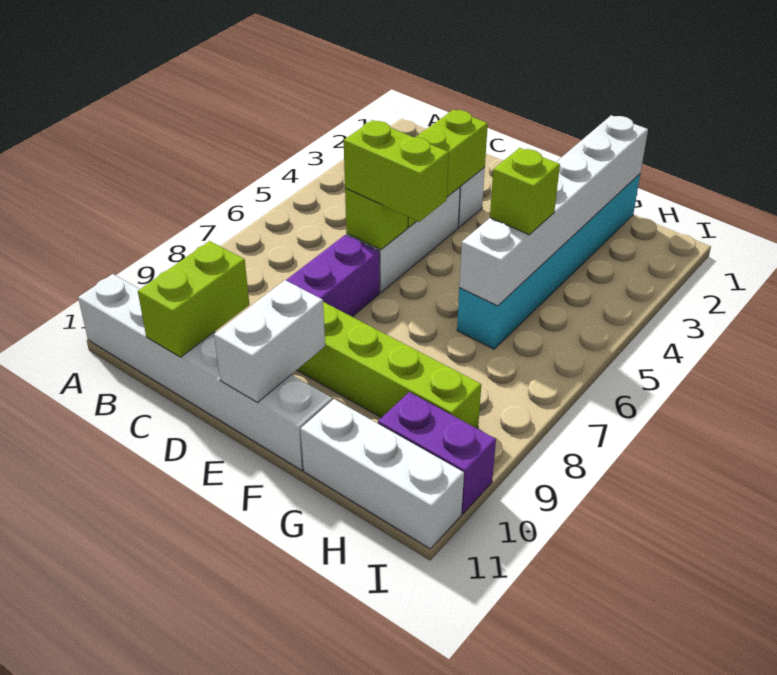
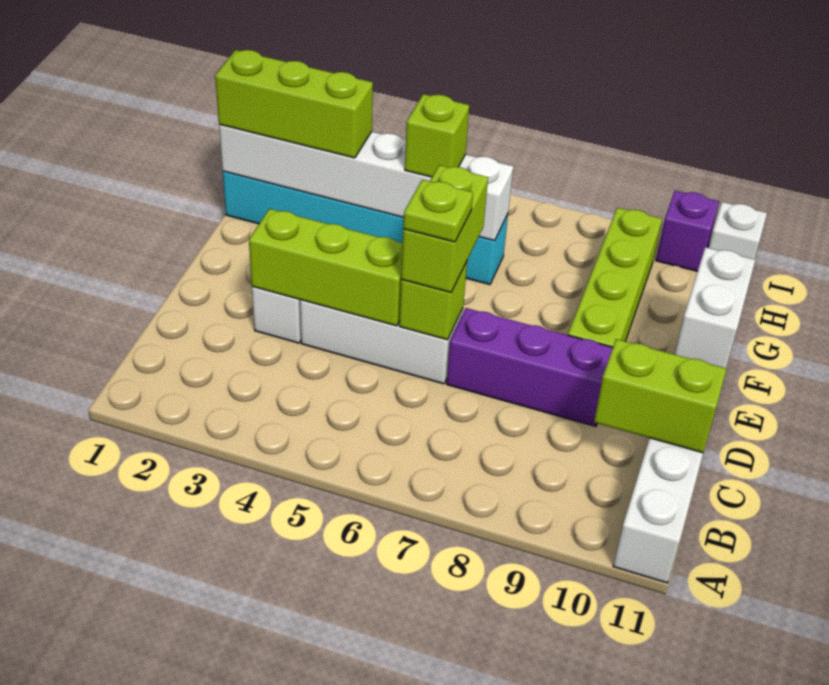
none -> lime plate D6 level 4
white brick E10:E11 level 2 -> white brick E11:F11 level 2
none -> lime brick G1:G3 level 3
white brick G11:I11 level 1 -> white brick I11 level 1
purple brick H10:I10 level 1 -> purple brick I10 level 1

